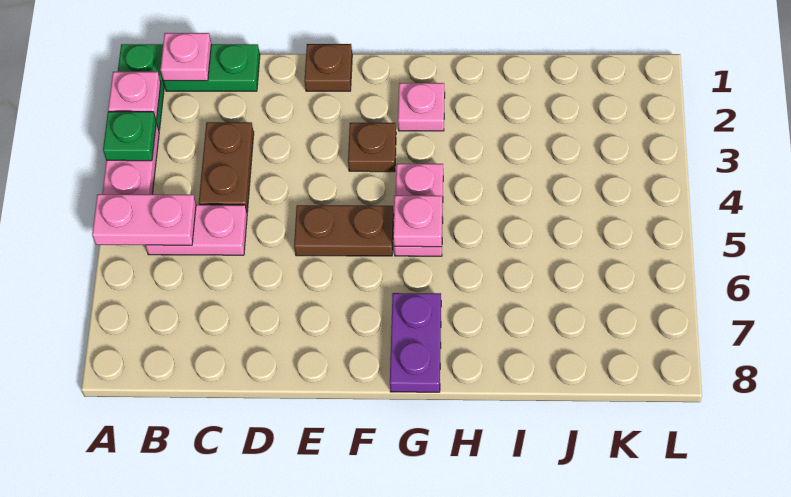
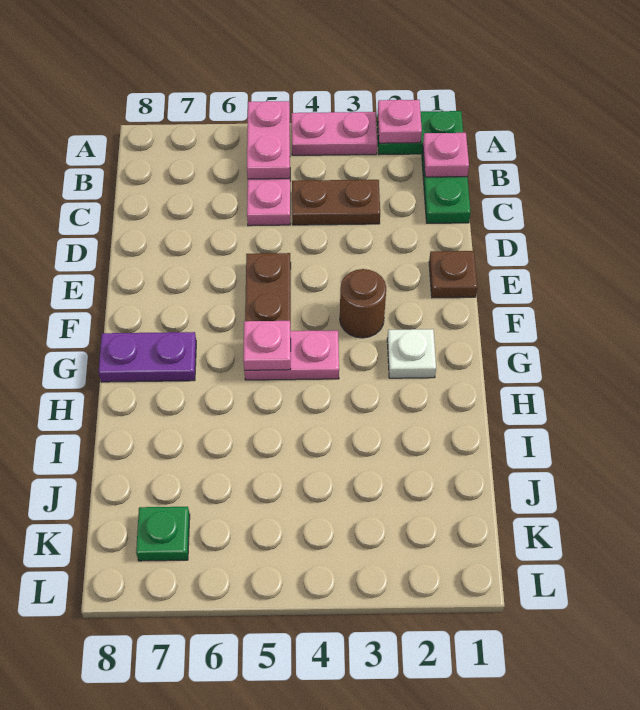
green plate A3 level 2 -> green plate K7 level 1
brown plate F3 level 1 -> brown round brick F3 level 1
pink plate G2 level 1 -> white plate G2 level 1

